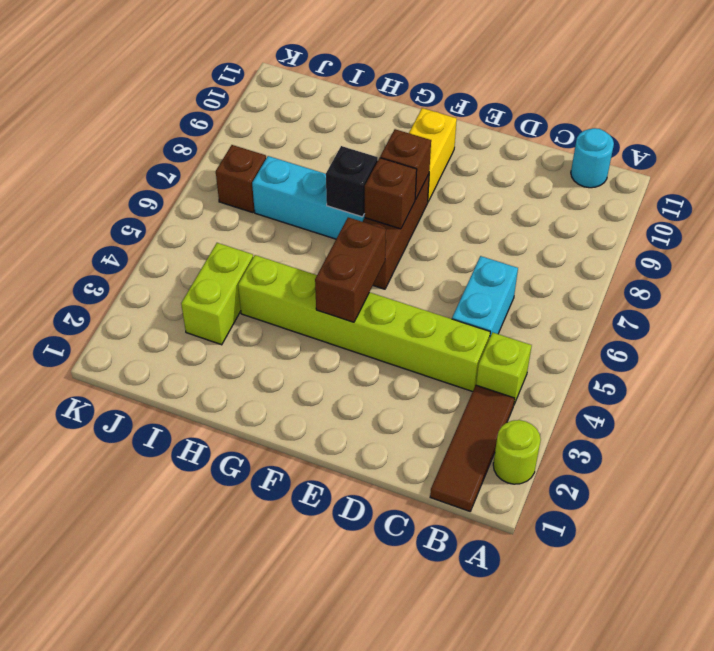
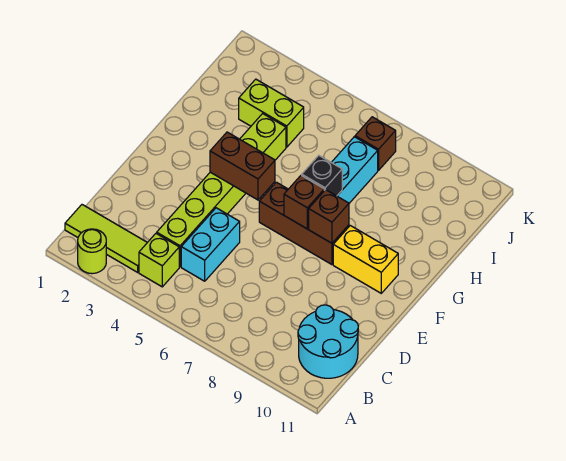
brown tile B1:B3 level 1 -> lime tile B1:B3 level 1
cyan round brick B11 level 1 -> cyan round brick B10:C11 level 1
cyan brick C5:C6 level 1 -> cyan brick C5:D5 level 1

